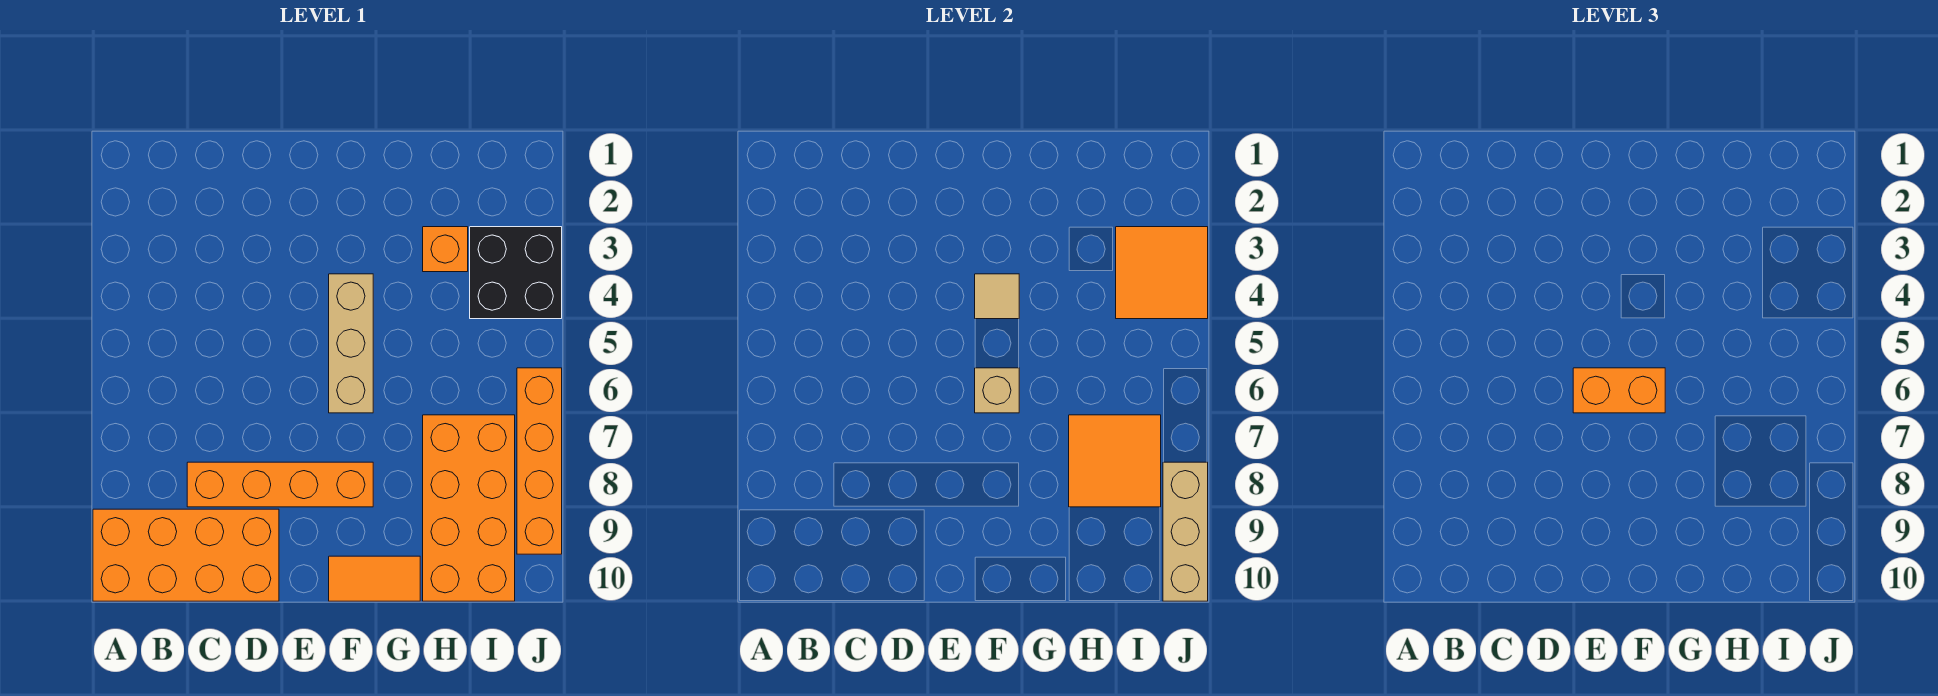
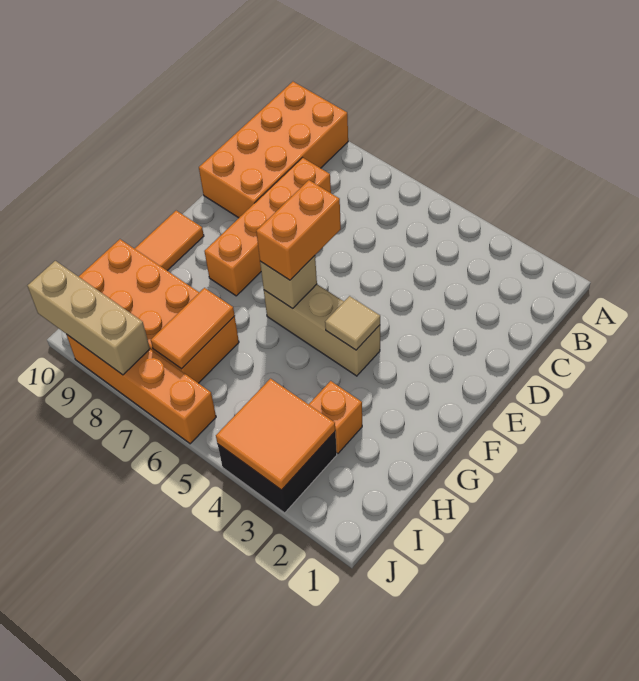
orange tile H7:I8 level 2 -> orange tile H7:I7 level 2

